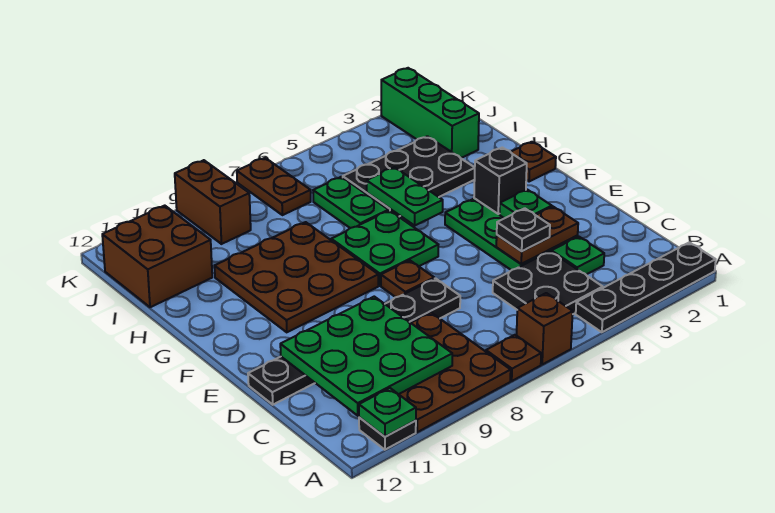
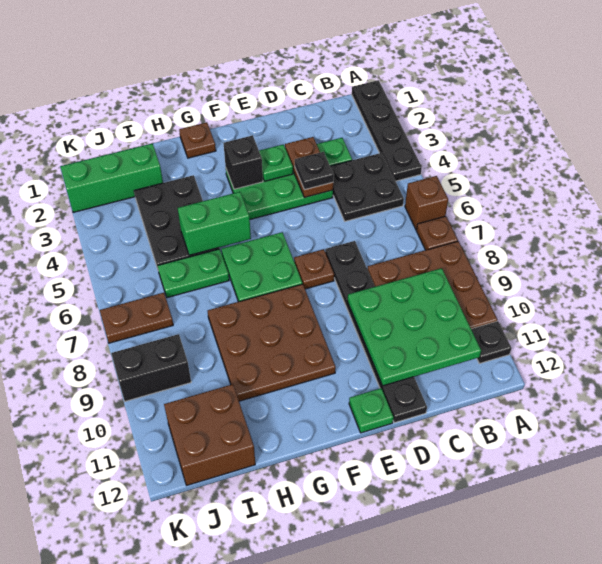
green plate A11 level 2 -> green plate E12 level 1
green plate G5:H5 level 2 -> green brick G5:H5 level 2
brown brick J9:K9 level 1 -> black brick J9:K9 level 1

